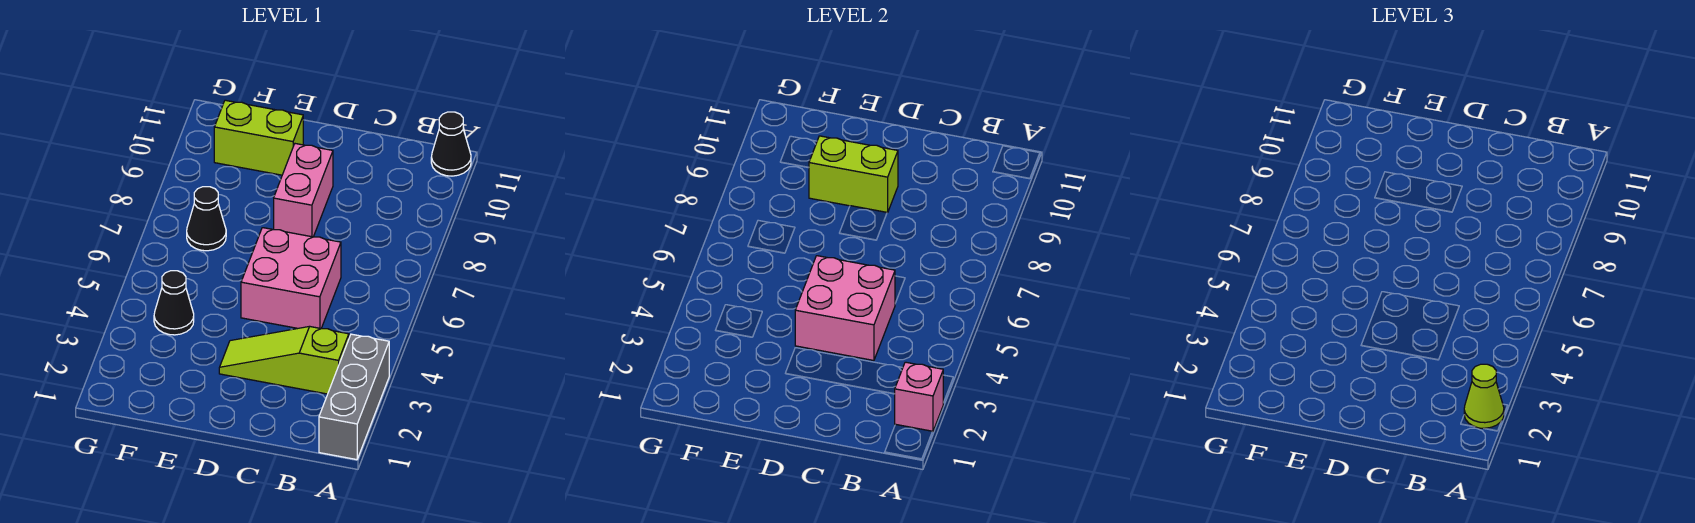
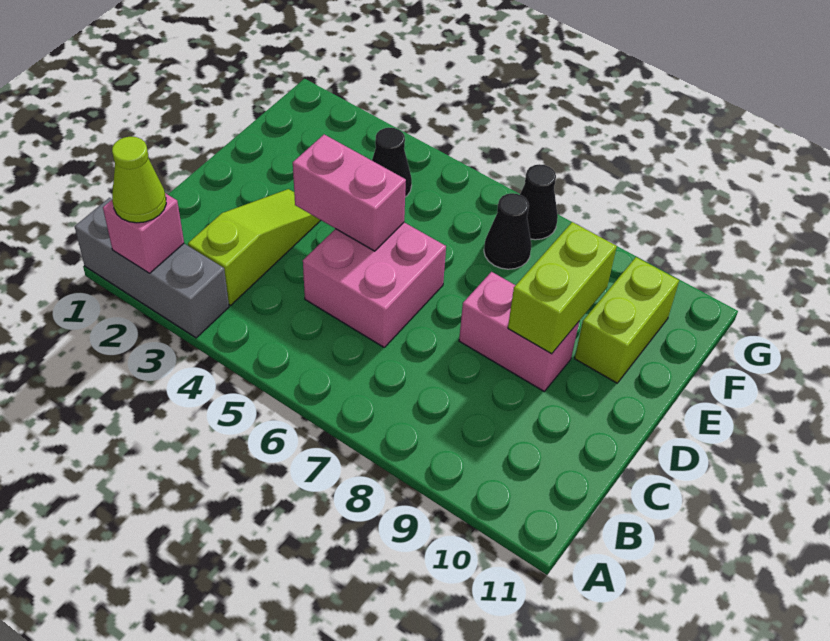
black cone A11 level 1 -> black cone G7 level 1
pink brick C4:D5 level 2 -> pink brick D4:D5 level 2

